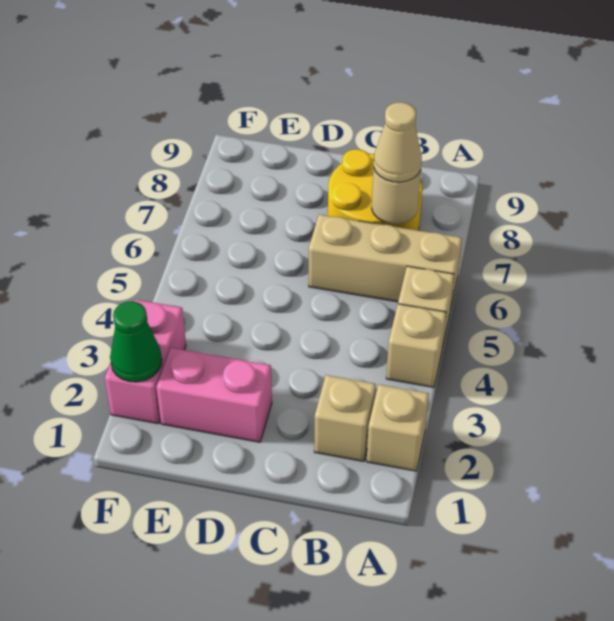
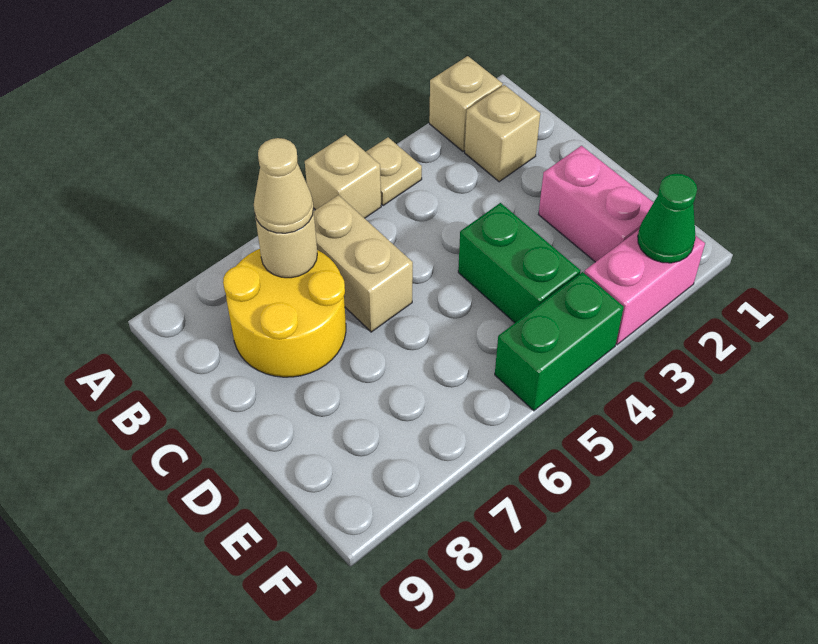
tan brick A4 level 1 -> tan plate A4 level 1
tan brick A6:C6 level 1 -> tan brick B6:C6 level 1
none -> green brick D4:E4 level 1
none -> green brick F4:F5 level 1

